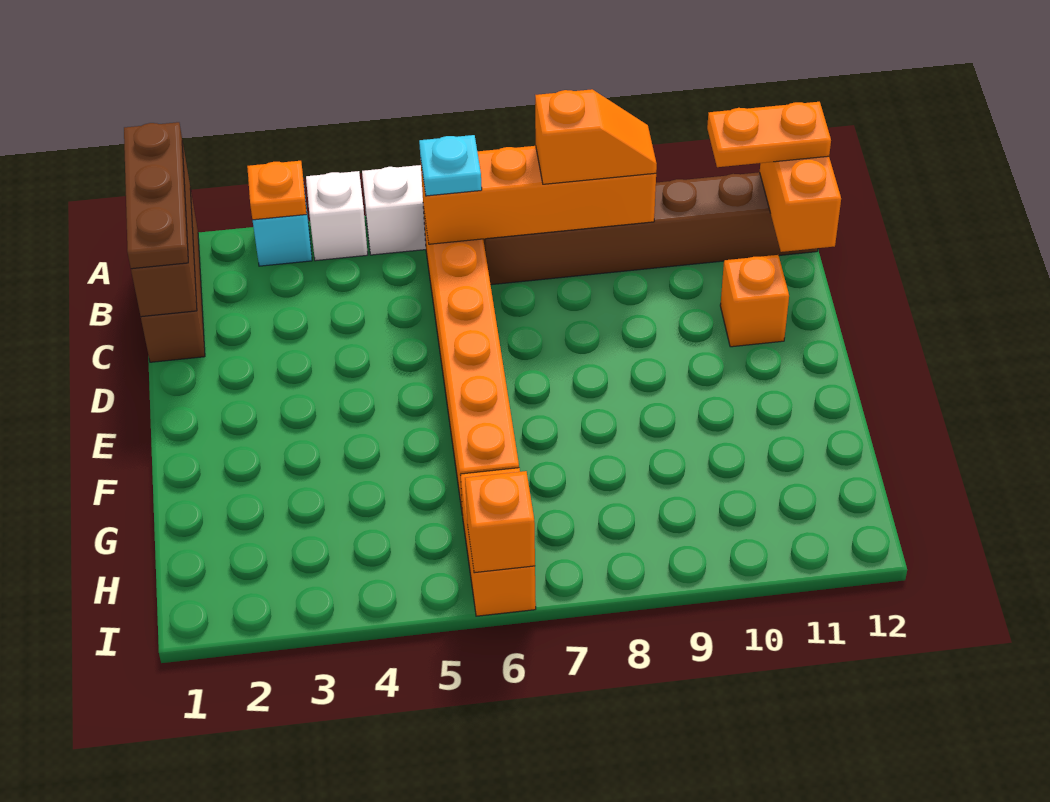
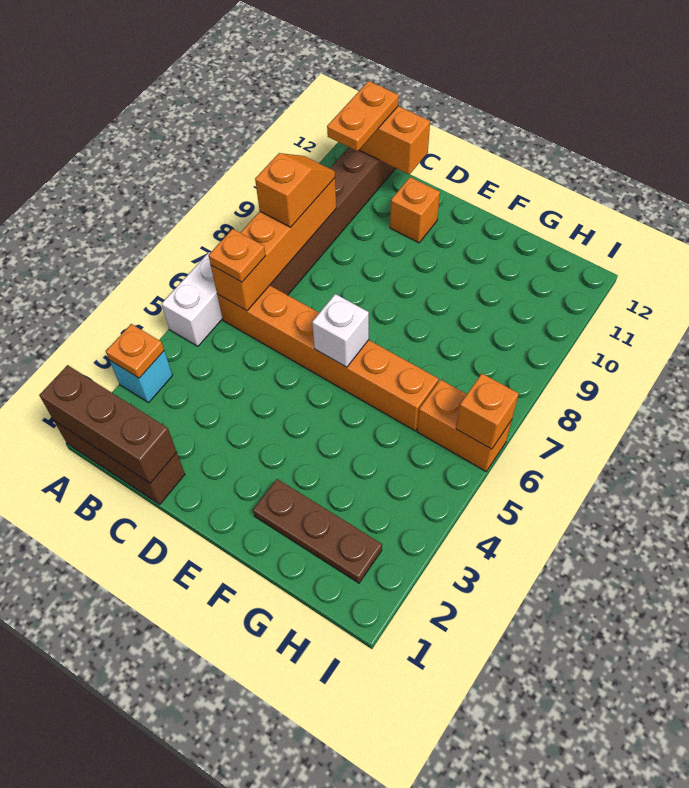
brown plate A1:C1 level 3 -> brown plate F2:H2 level 1
white brick A4 level 1 -> white brick E6 level 2
cyan plate B6 level 3 -> orange plate B6 level 3

